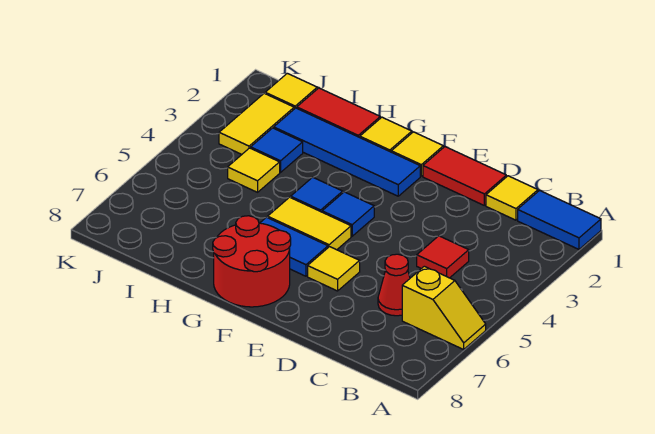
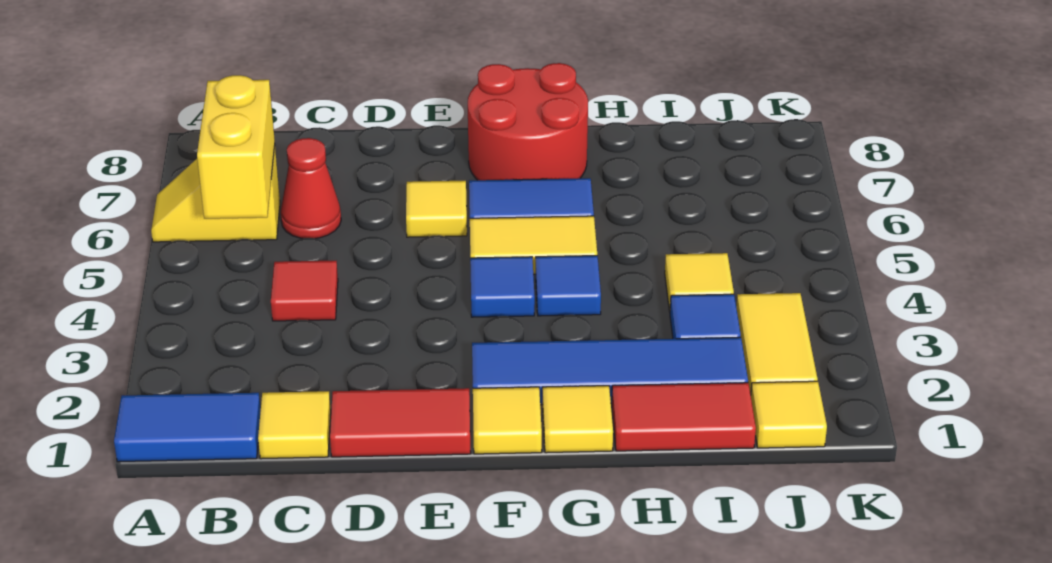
none -> yellow brick B5:B6 level 2

